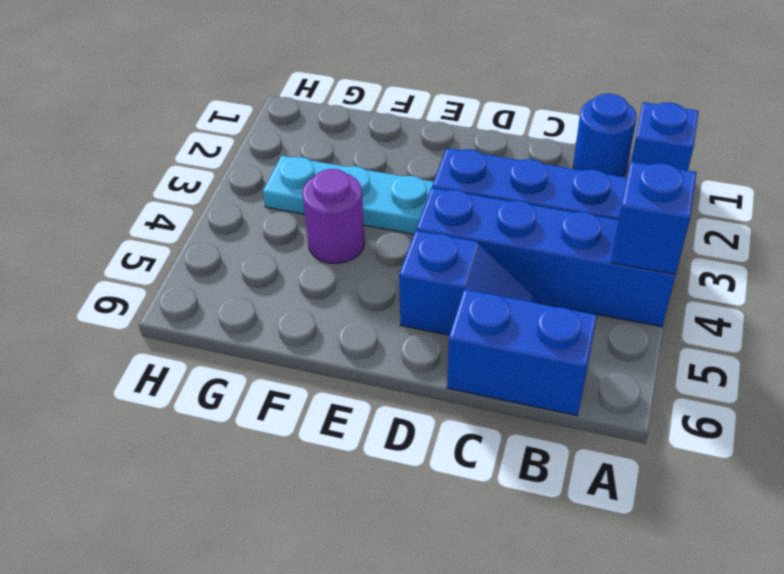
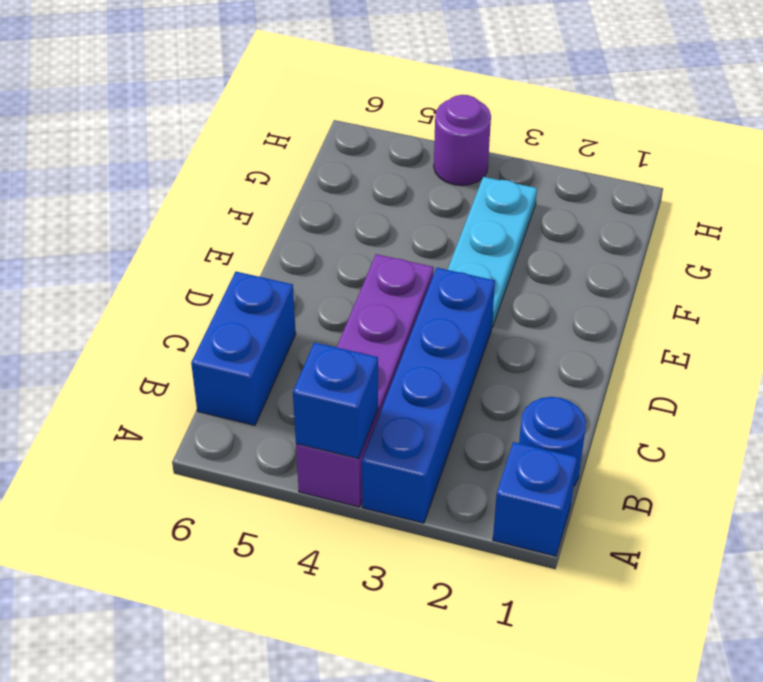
blue brick A4:D4 level 1 -> purple brick A4:D4 level 1
blue slope C5:D5 level 1 top D -> none
purple round brick F4 level 1 -> purple round brick H4 level 1

